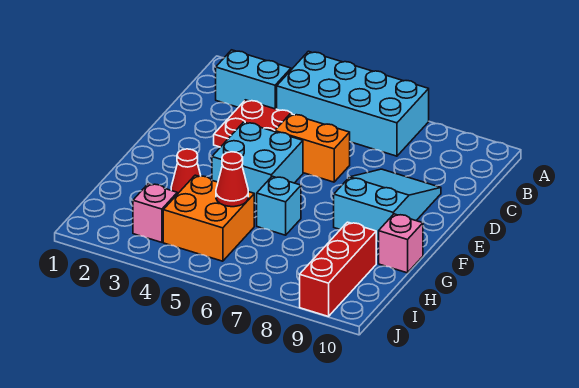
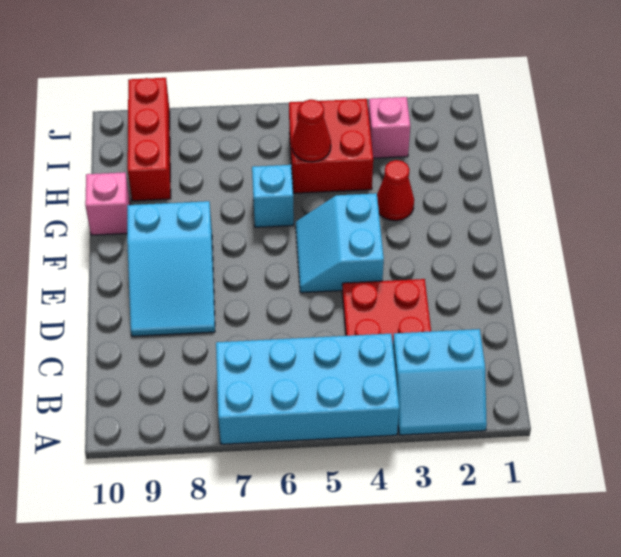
orange brick D5:D6 level 1 -> none
cyan brick E4:F5 level 1 -> cyan slope E4:F5 level 1 top 4
orange brick H4:I5 level 1 -> red brick H4:I5 level 1

